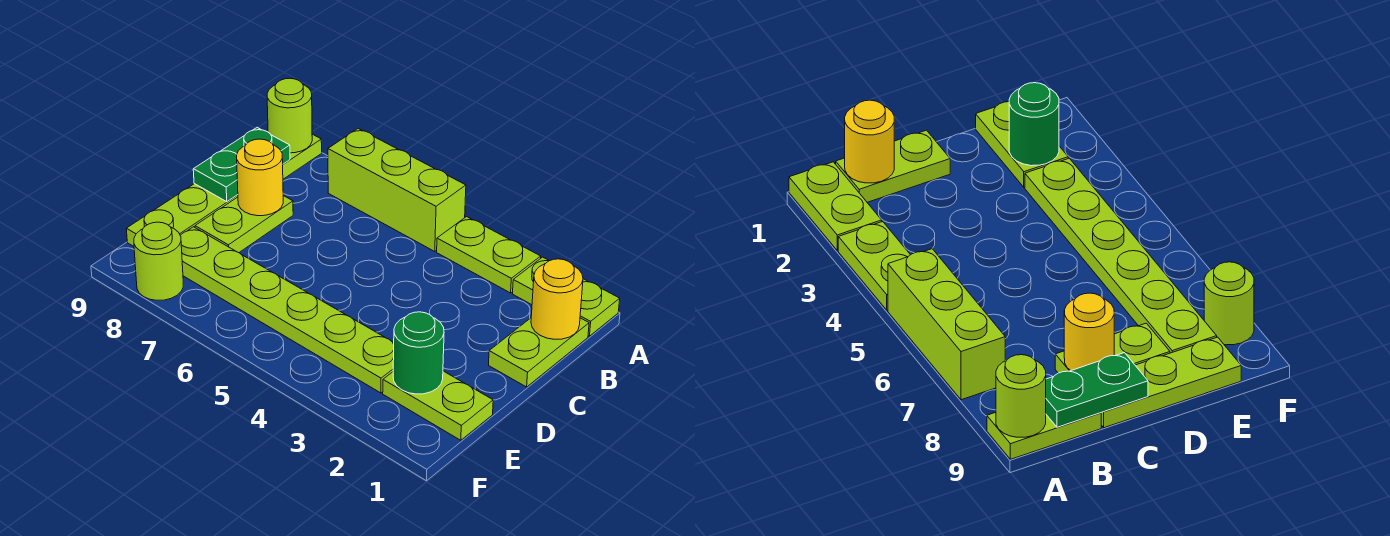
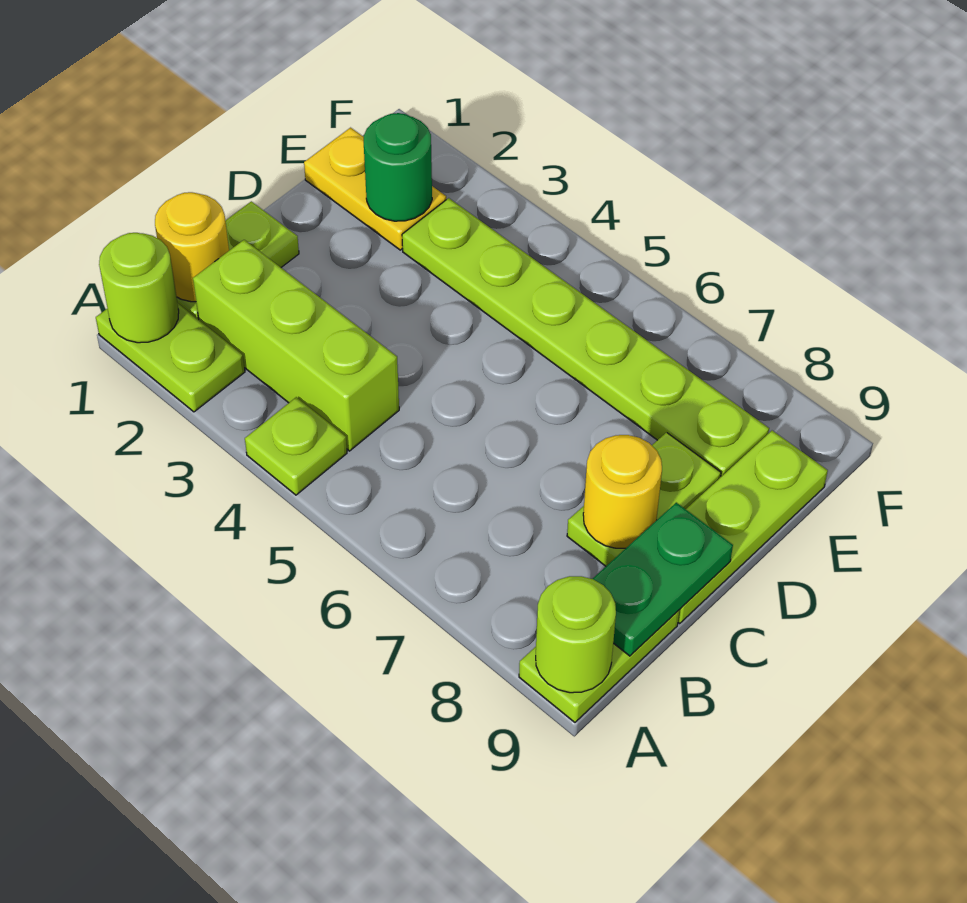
lime plate A3:A4 level 1 -> lime plate A4 level 1
lime brick A5:A7 level 1 -> lime brick B2:B4 level 1
lime plate E1:E2 level 1 -> yellow plate E1:E2 level 1
lime round brick F8 level 1 -> lime round brick A1 level 2

